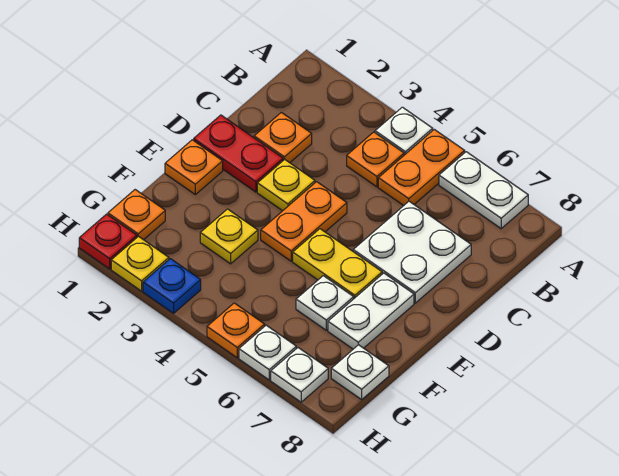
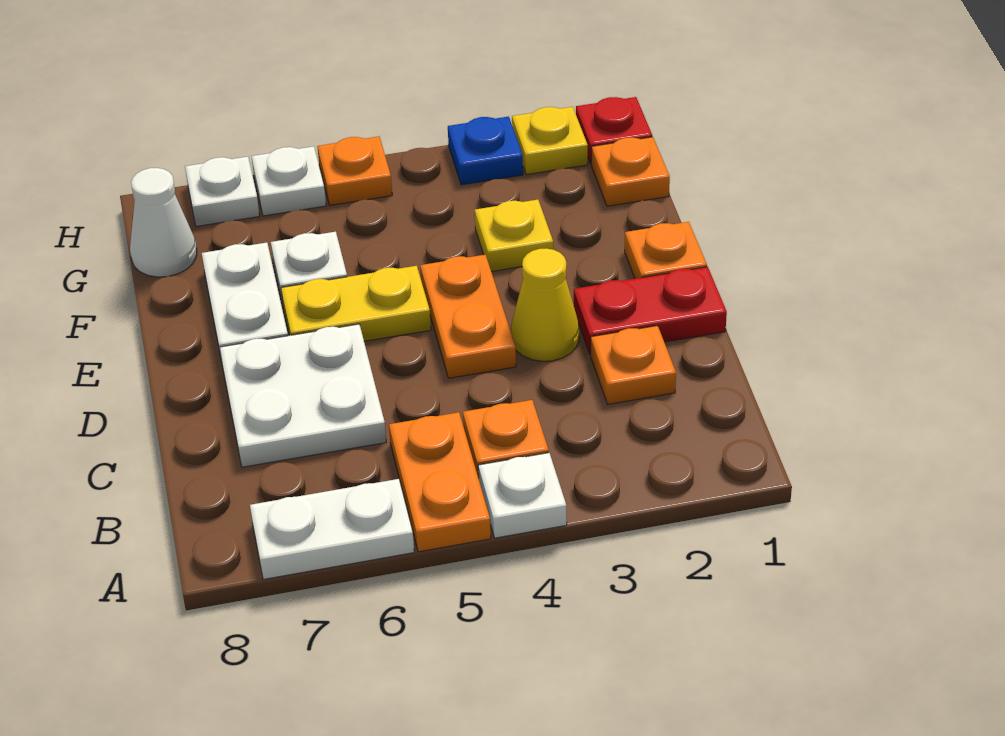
yellow plate D3 level 1 -> yellow cone D3 level 1
white plate G8 level 1 -> white cone G8 level 1

